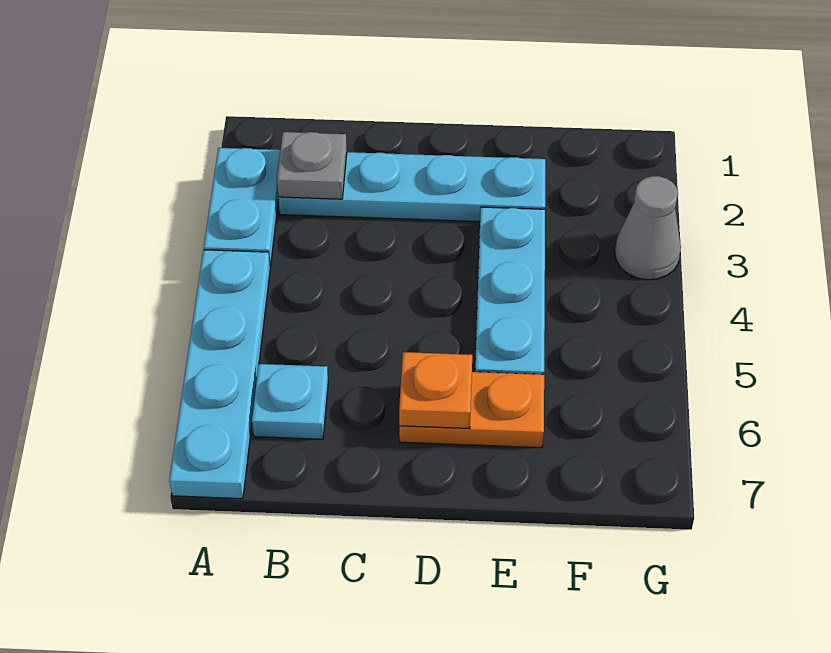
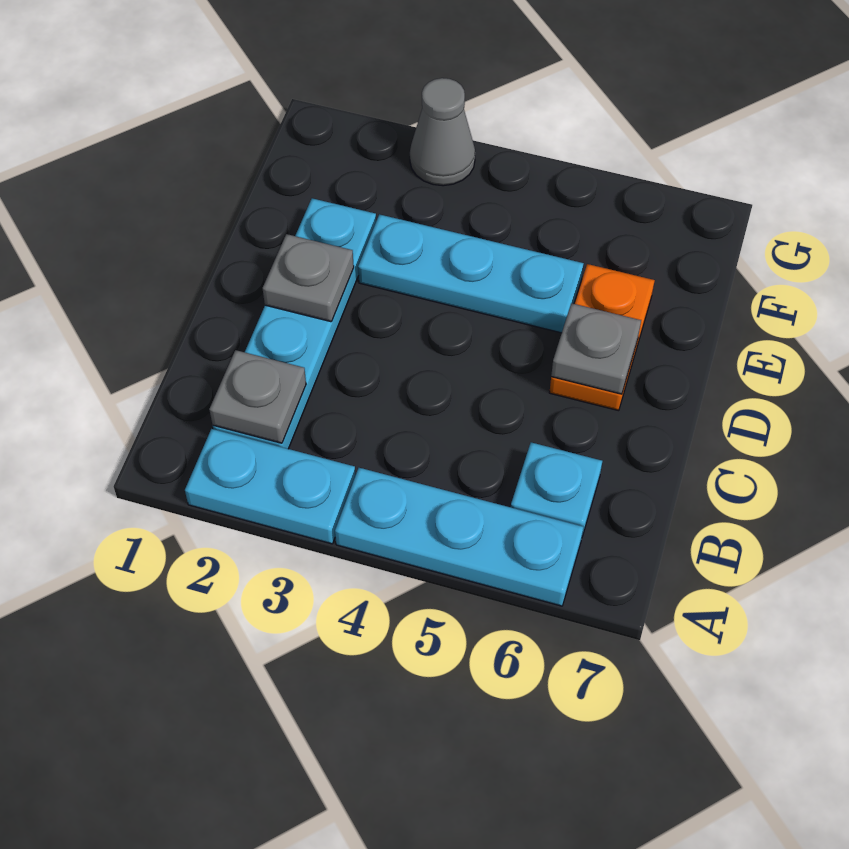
cyan plate A4:A7 level 1 -> cyan plate A4:A6 level 1
none -> grey plate D2 level 2
orange plate D6 level 2 -> grey plate D6 level 2

